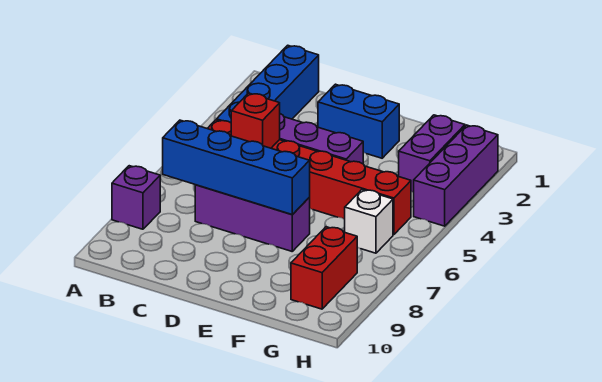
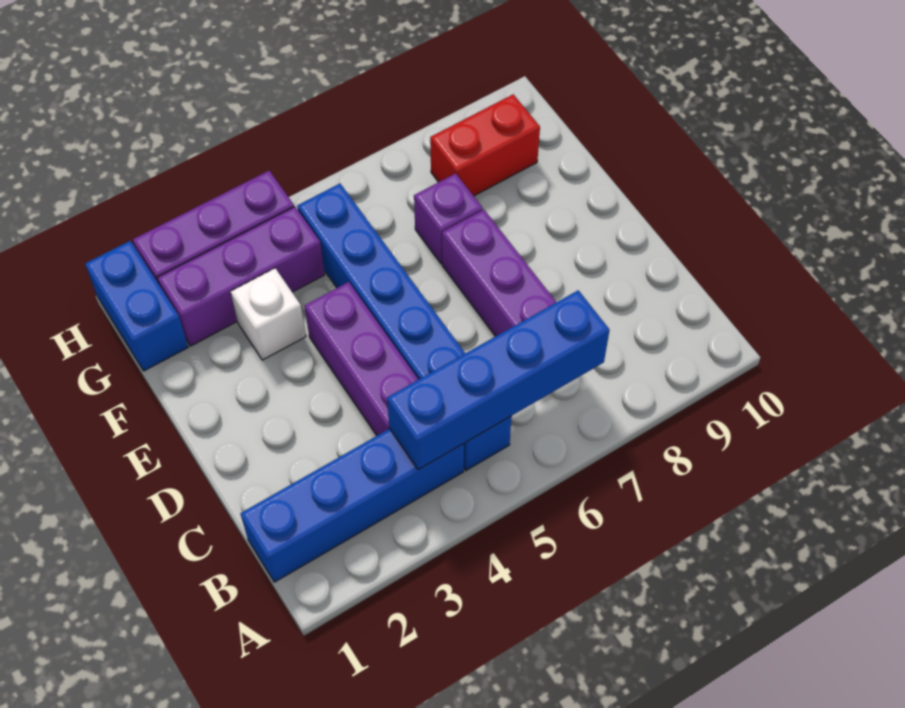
purple brick A8 level 1 -> purple brick F7 level 1
red brick B5:G5 level 1 -> blue brick B5:G5 level 1
blue brick B7:E7 level 2 -> blue brick B4:B7 level 2
red brick C5 level 2 -> none
blue brick D2:E2 level 1 -> blue brick G1:H1 level 1
purple brick G2:G3 level 1 -> purple brick G2:G4 level 1
white brick G6 level 1 -> white brick F3 level 1

